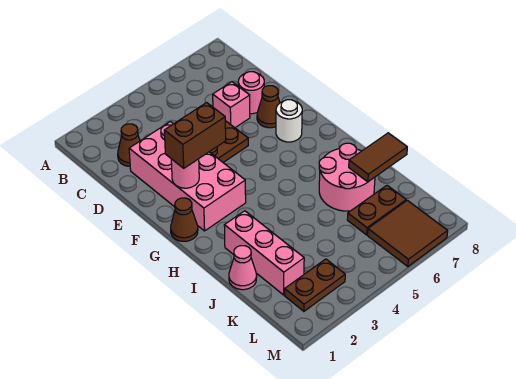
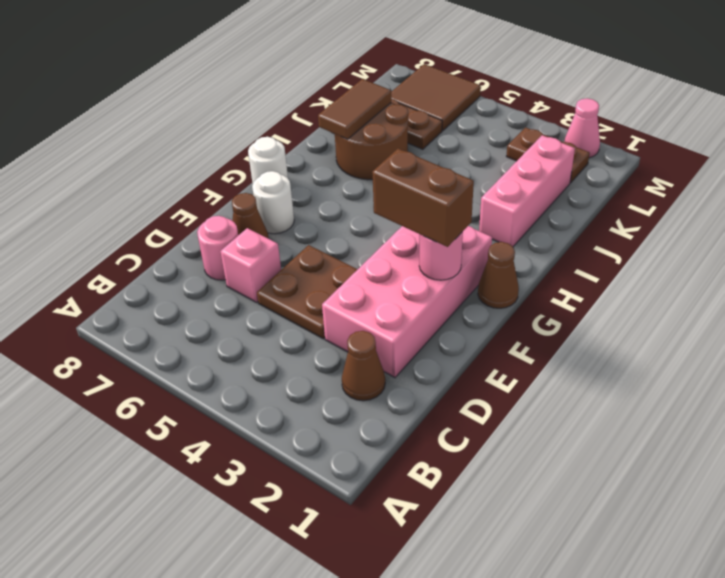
none -> white round brick G8 level 1
pink round brick I6:J7 level 1 -> brown round brick I6:J7 level 1
pink cone J1 level 1 -> pink cone M2 level 1
brown tile J7:J8 level 2 -> brown tile I7:J7 level 2

